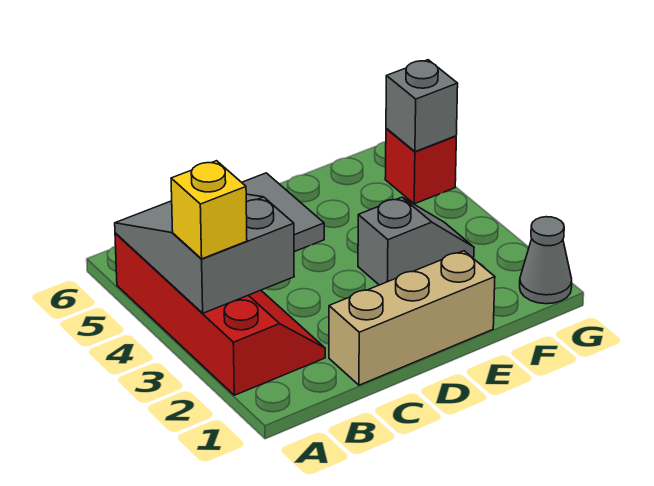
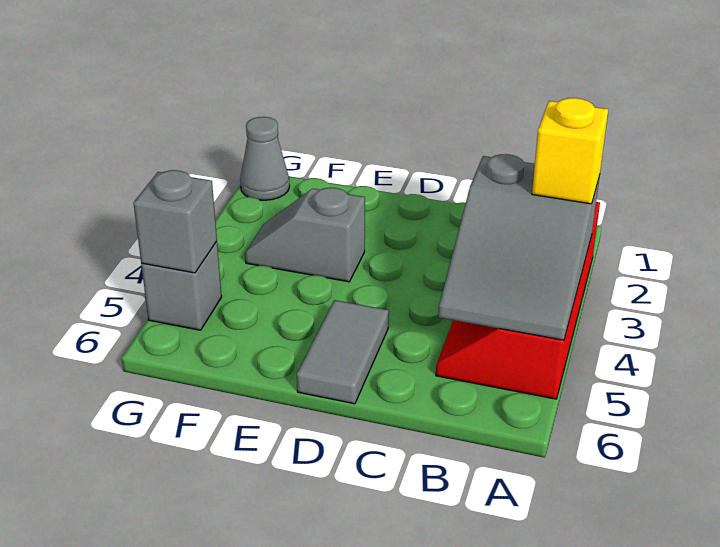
tan brick C1:E1 level 1 -> none
red brick G5 level 1 -> grey brick G5 level 1

